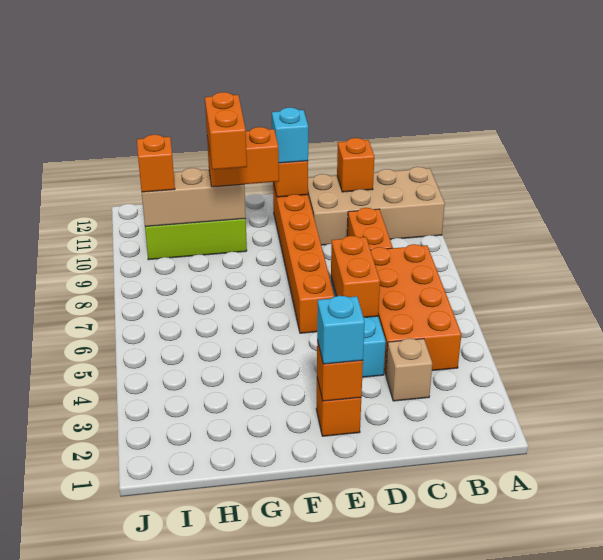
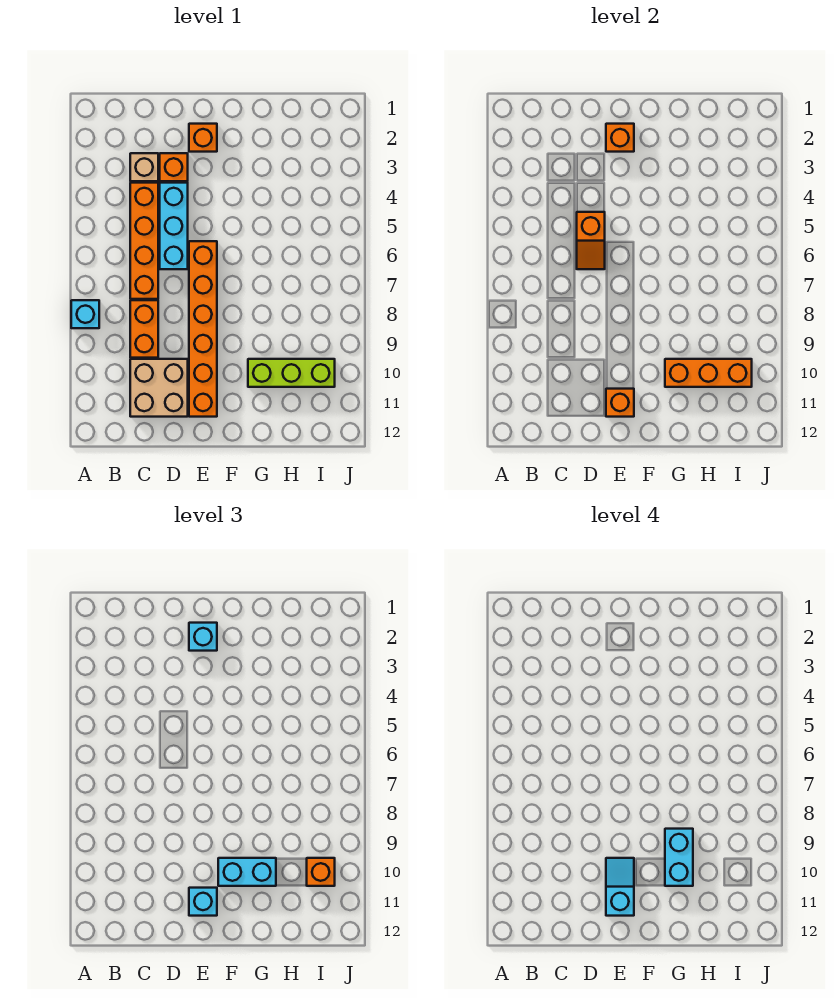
none -> cyan brick A8 level 1
tan brick A10:D11 level 1 -> tan brick C10:D11 level 1
orange brick B4:C7 level 1 -> orange brick C4:C7 level 1
orange brick C11 level 2 -> orange brick D3 level 1
orange brick D5:D6 level 2 -> orange slope D5:D6 level 2 top 5
none -> cyan slope E10:E11 level 4 top 11
orange brick F10:G10 level 3 -> cyan brick F10:G10 level 3
orange brick G9:G10 level 4 -> cyan brick G9:G10 level 4
tan brick G10:I10 level 2 -> orange brick G10:I10 level 2

